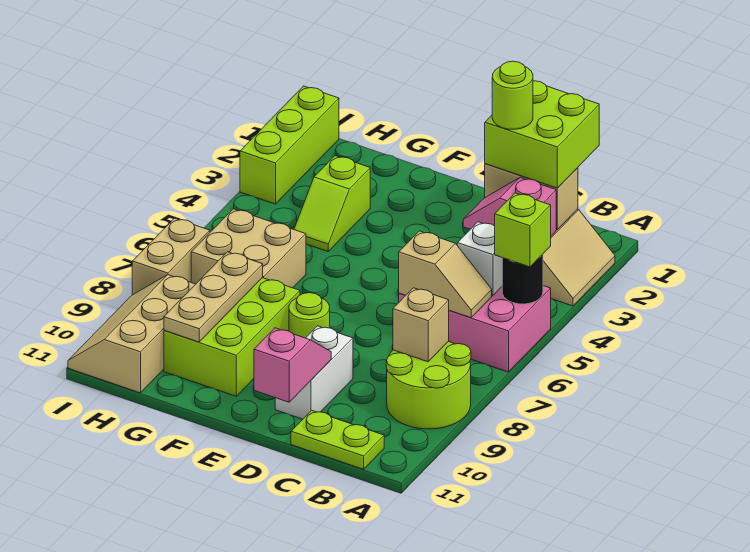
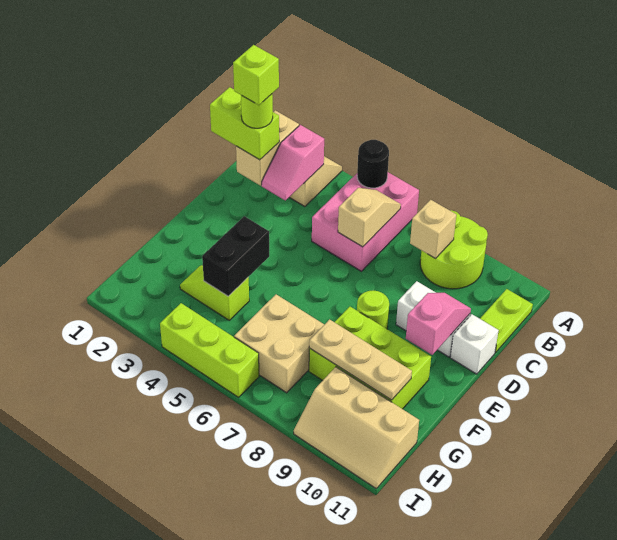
lime brick A5 level 3 -> lime brick C2 level 5
lime brick B1:C2 level 3 -> lime brick C1:C2 level 3
white brick B5 level 2 -> white brick D11 level 1
pink slope D10:D11 level 2 top 11 -> pink slope D10:E10 level 2 top E
none -> black brick F4:G4 level 2
lime slope G3:G4 level 1 top 3 -> lime slope G3:G4 level 1 top 4
lime brick I1:I3 level 1 -> lime brick I4:I6 level 1
tan brick I7:I8 level 1 -> none

